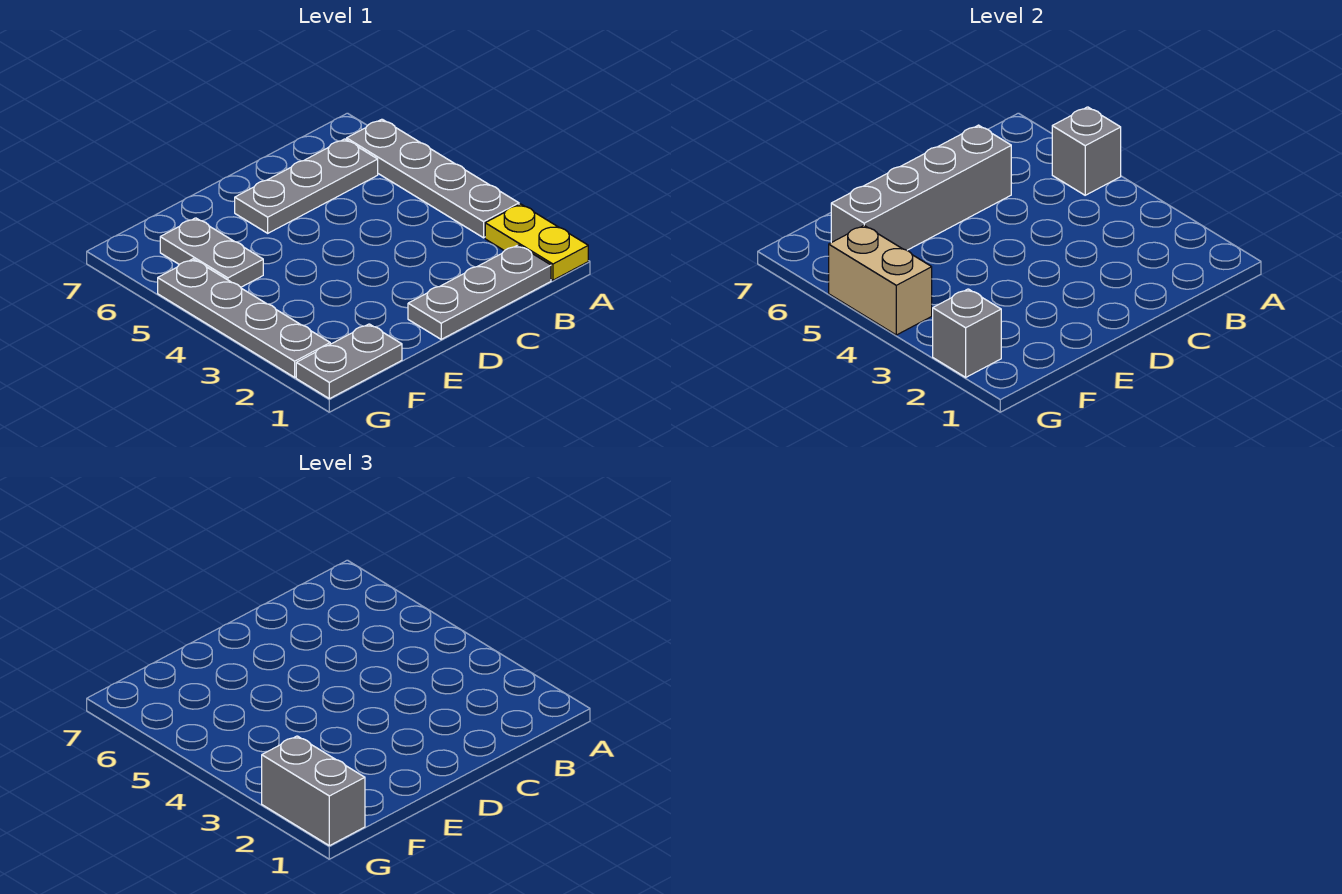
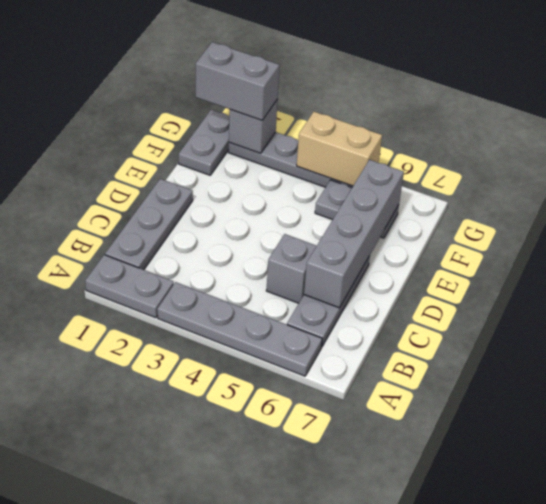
yellow plate A1:A2 level 1 -> grey plate A1:A2 level 1
grey brick A5 level 2 -> grey brick C5 level 1

